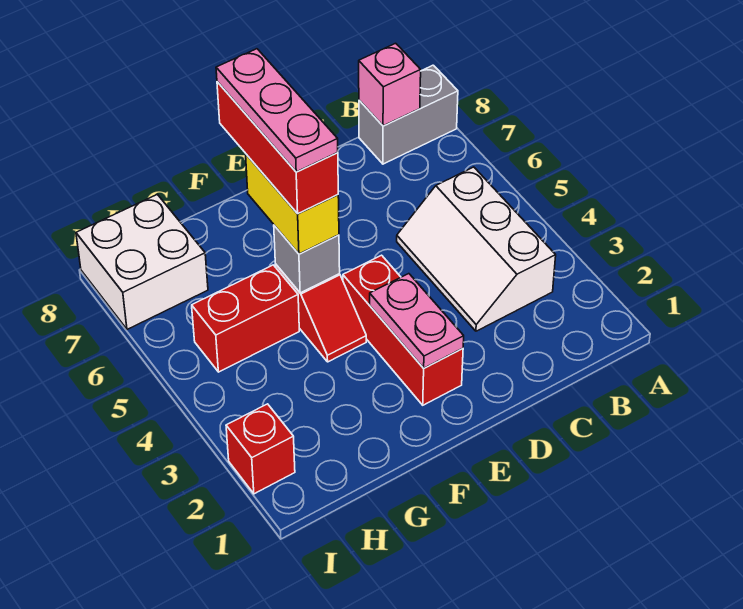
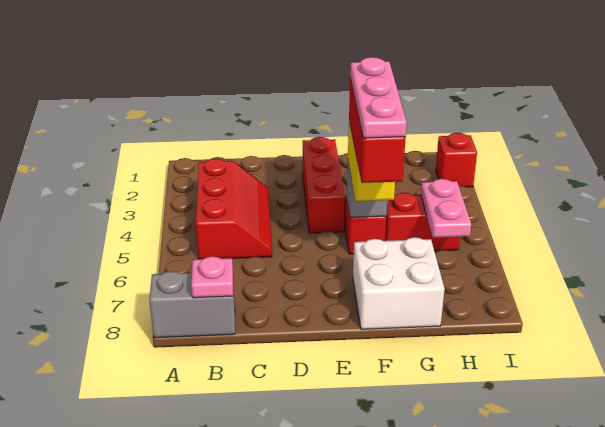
white slope B3:C5 level 1 top B -> red slope B3:C5 level 1 top B
pink brick B8 level 2 -> pink plate B8 level 2
pink plate E2:E3 level 2 -> pink plate H5:H6 level 2
white brick H7:I8 level 1 -> white brick F7:G8 level 1

